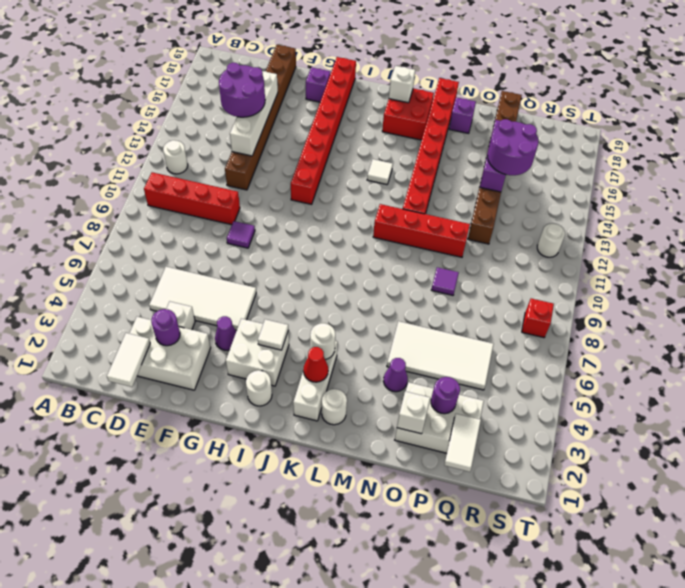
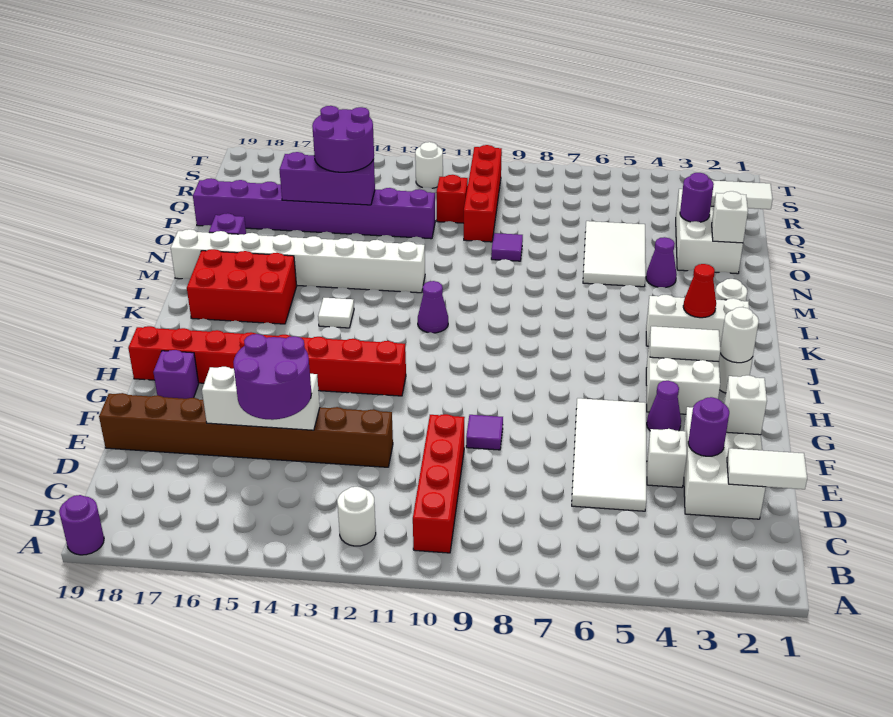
none -> purple round brick A19 level 1
white brick E13:E16 level 2 -> white brick E14:E16 level 2
white tile I4 level 2 -> white tile I3:I4 level 2
white round brick K4 level 2 -> white round brick I2 level 2
none -> purple cone K11 level 1
red brick K17:L18 level 1 -> red brick K16:L18 level 1
white brick K18 level 2 -> white brick F2 level 2
red brick L11:O11 level 1 -> red brick P10:S10 level 1
red brick M12:M19 level 1 -> white brick M12:M19 level 1
white tile N5:Q6 level 1 -> white tile N5:P6 level 1
brown brick P12:P19 level 1 -> purple brick P12:P19 level 1
red brick S8 level 1 -> red brick Q11 level 1

